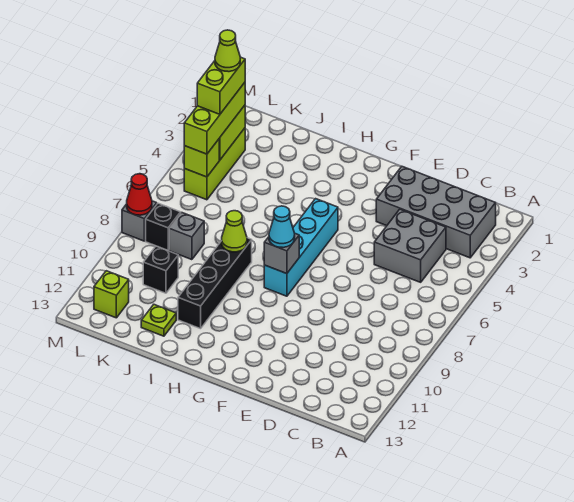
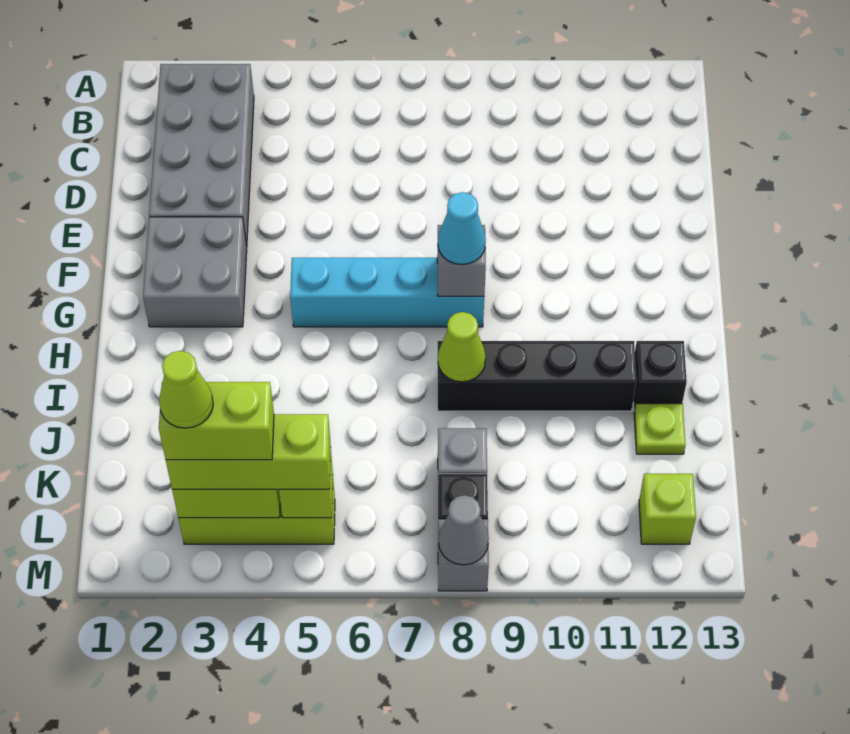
grey brick C4:D5 level 1 -> grey brick F2:G3 level 1
black brick K10 level 1 -> black brick I12 level 1
red cone M8 level 2 -> grey cone M8 level 2

